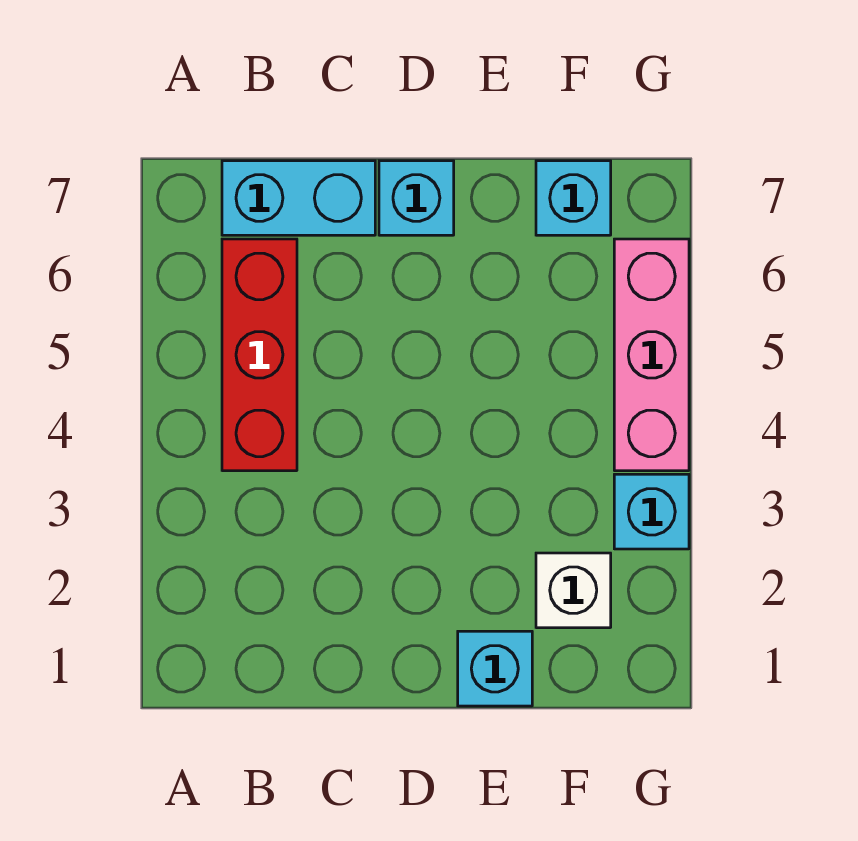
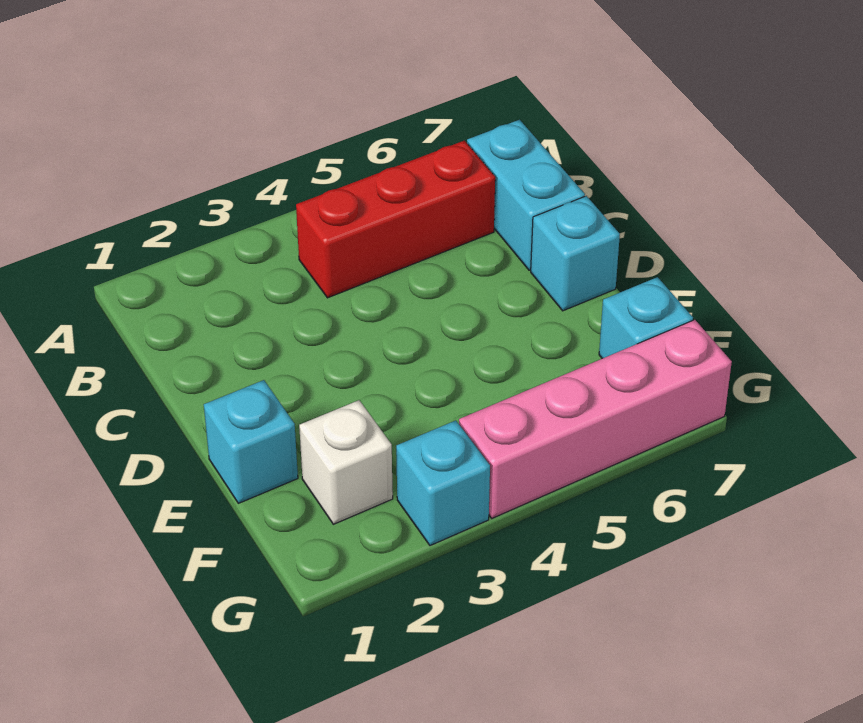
pink brick G4:G6 level 1 -> pink brick G4:G7 level 1

